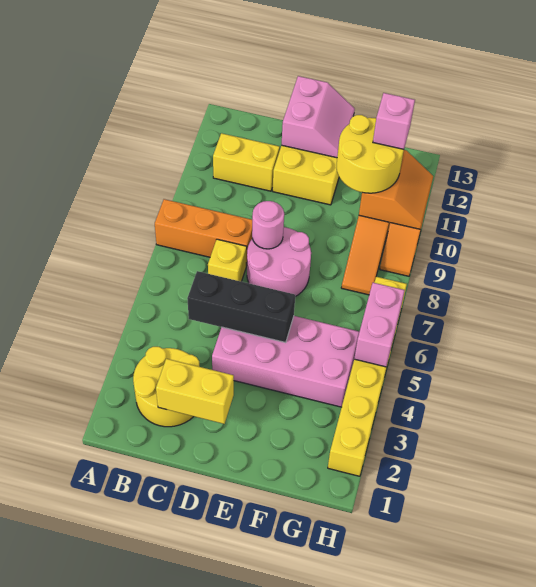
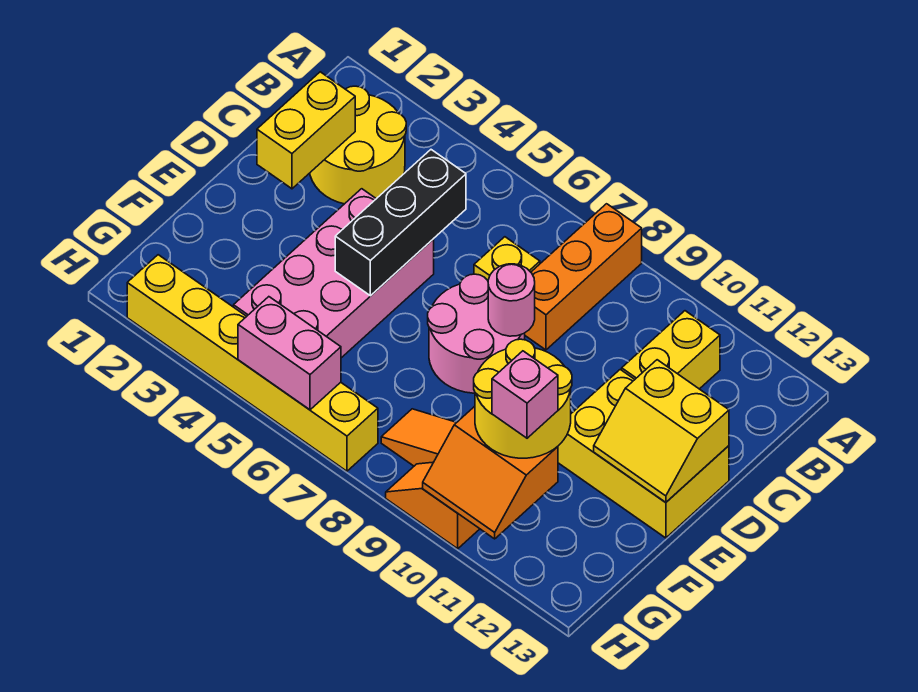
pink slope D12:E13 level 2 top D -> yellow slope D12:E13 level 2 top D

